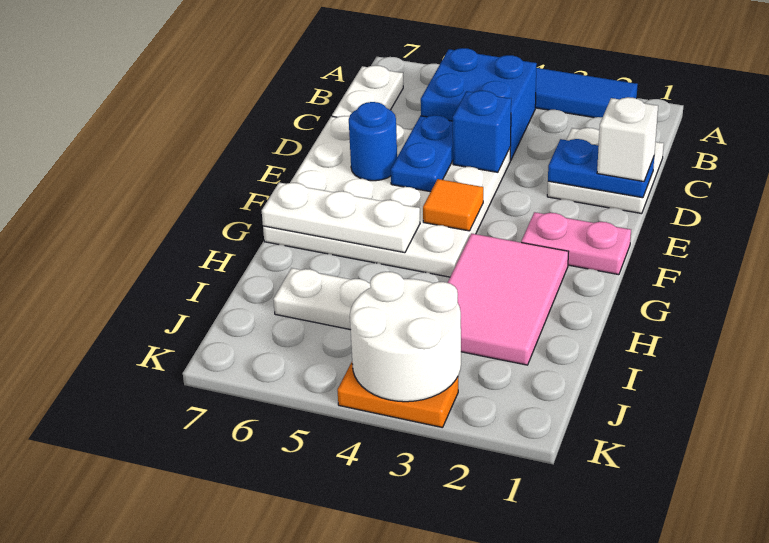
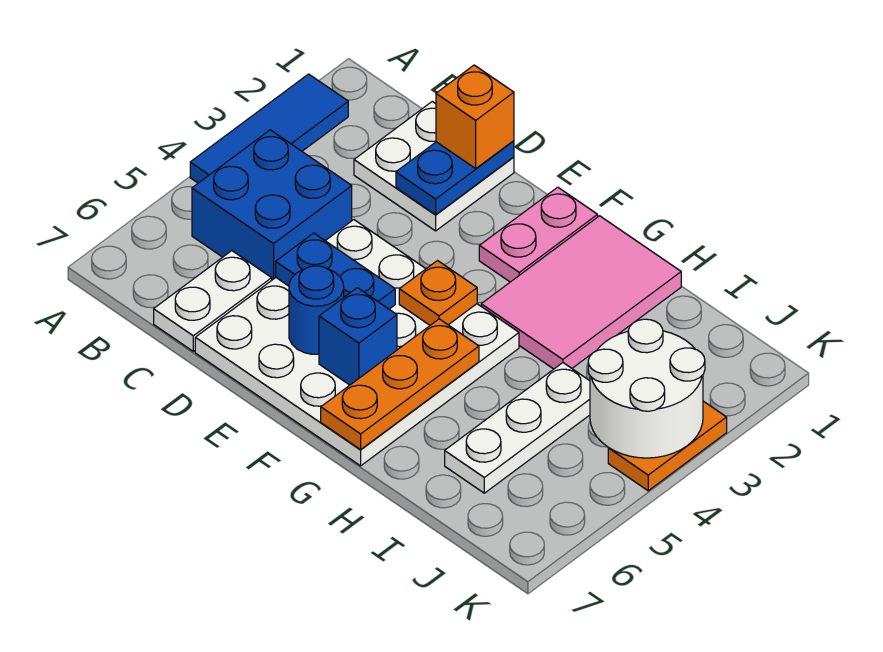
white plate B7:C7 level 1 -> white plate C6:C7 level 1
white brick D1 level 3 -> orange brick D1 level 3
blue brick D4 level 2 -> blue brick F6 level 2
orange tile F4 level 2 -> orange plate F4 level 2
pink tile G2:I3 level 1 -> pink tile G1:H3 level 1
white plate G5:G7 level 2 -> orange plate G5:G7 level 2

